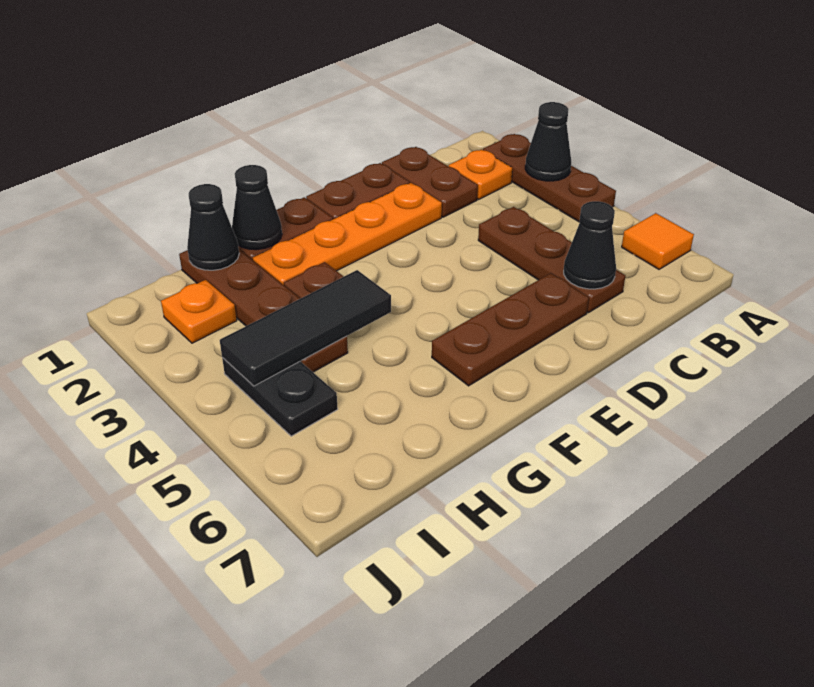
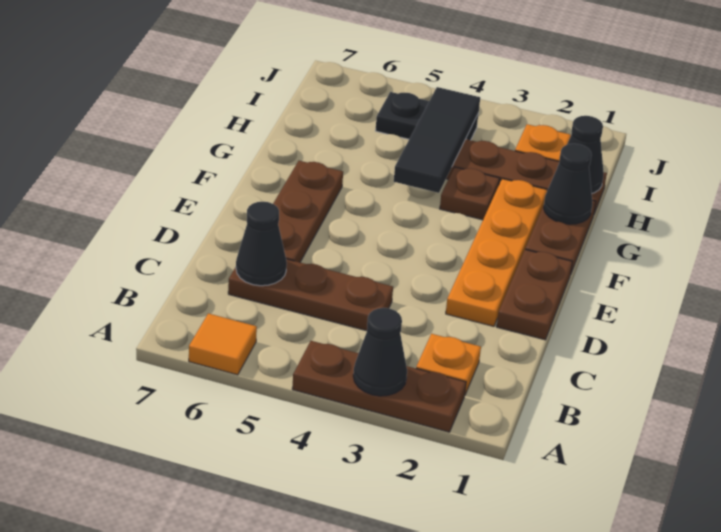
brown plate C1:C2 level 1 -> none

